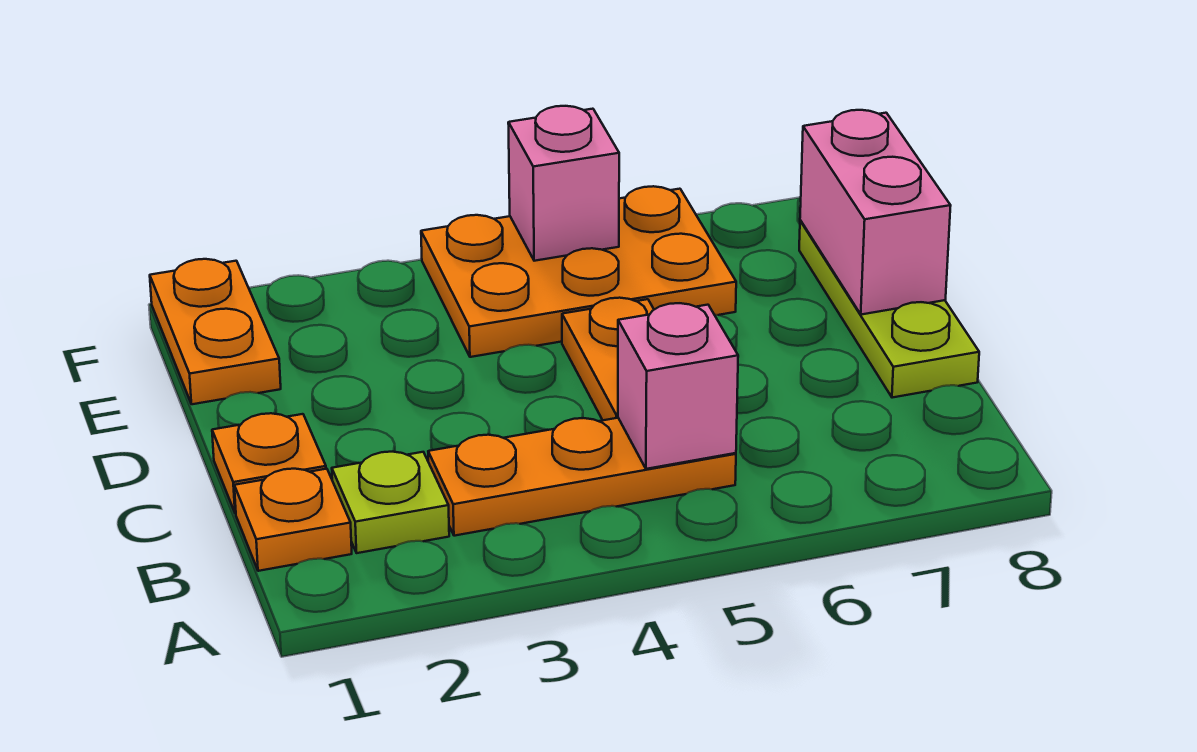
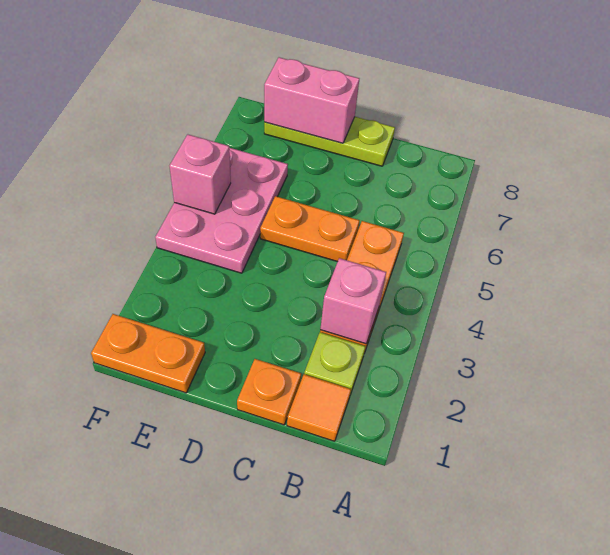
orange plate B1 level 1 -> orange tile B1 level 1
pink brick B5 level 2 -> pink brick B3 level 2
orange plate E4:F6 level 1 -> pink plate E4:F6 level 1

